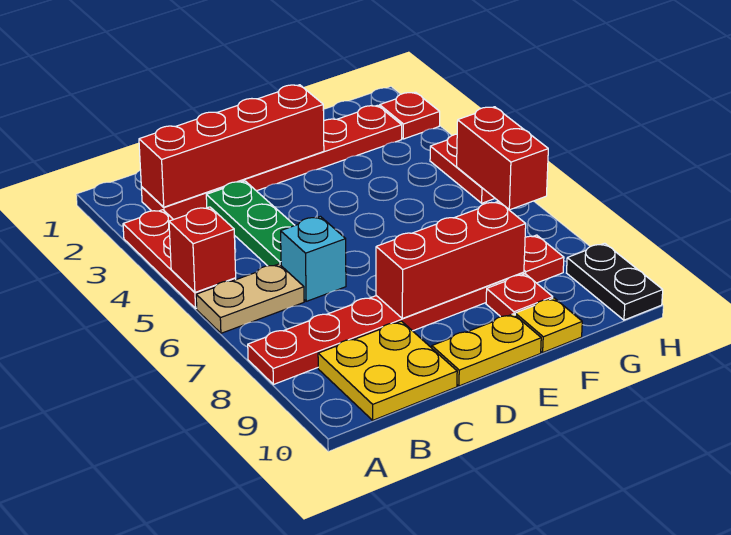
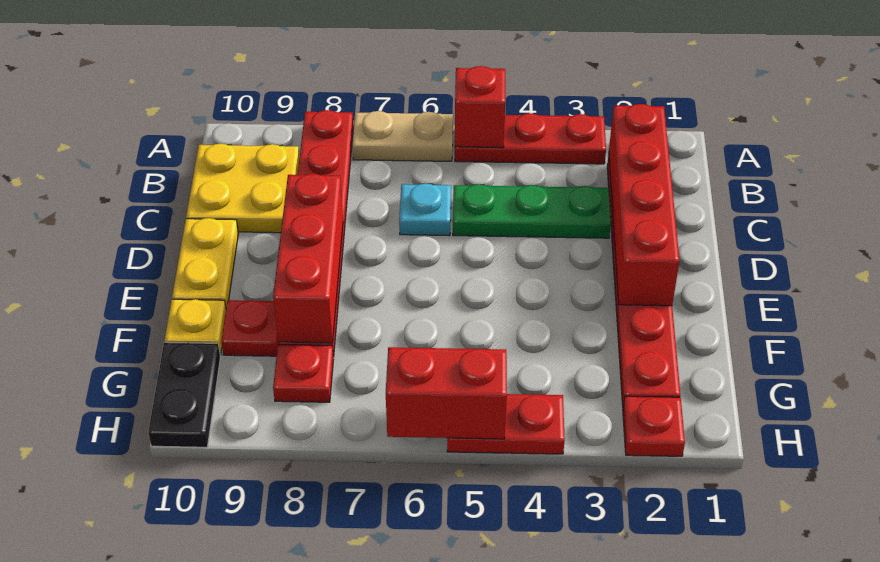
tan plate A6:B6 level 1 -> tan plate A6:A7 level 1
cyan brick C6 level 1 -> cyan plate C6 level 1
black plate H9:H10 level 1 -> black plate G10:H10 level 1

